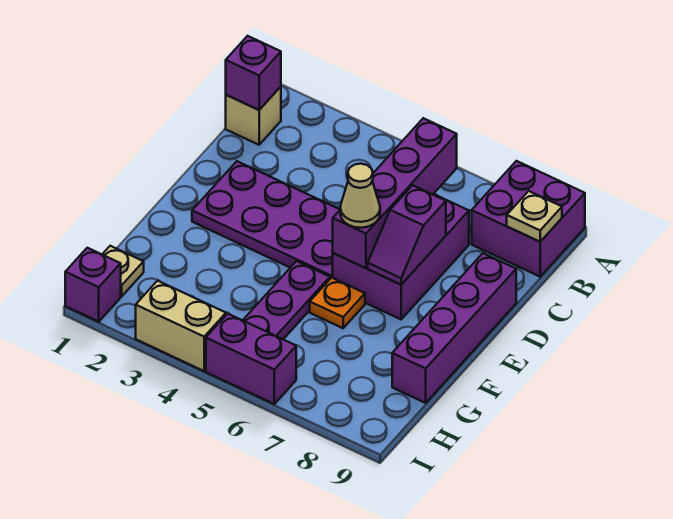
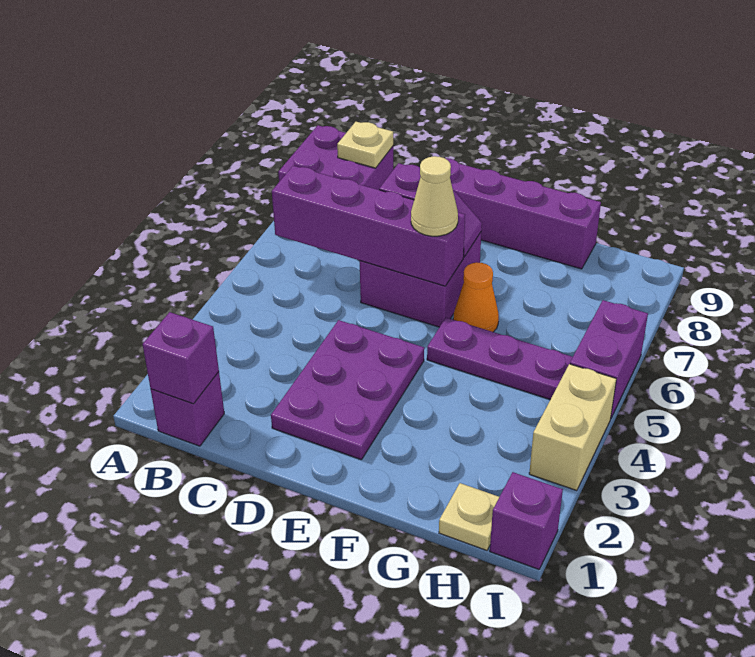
tan brick B1 level 1 -> purple brick B1 level 1
purple brick C6:E7 level 1 -> purple brick D6:E7 level 1
purple plate D2:E5 level 1 -> purple plate D2:E4 level 1
orange plate F6 level 1 -> orange cone F6 level 1

